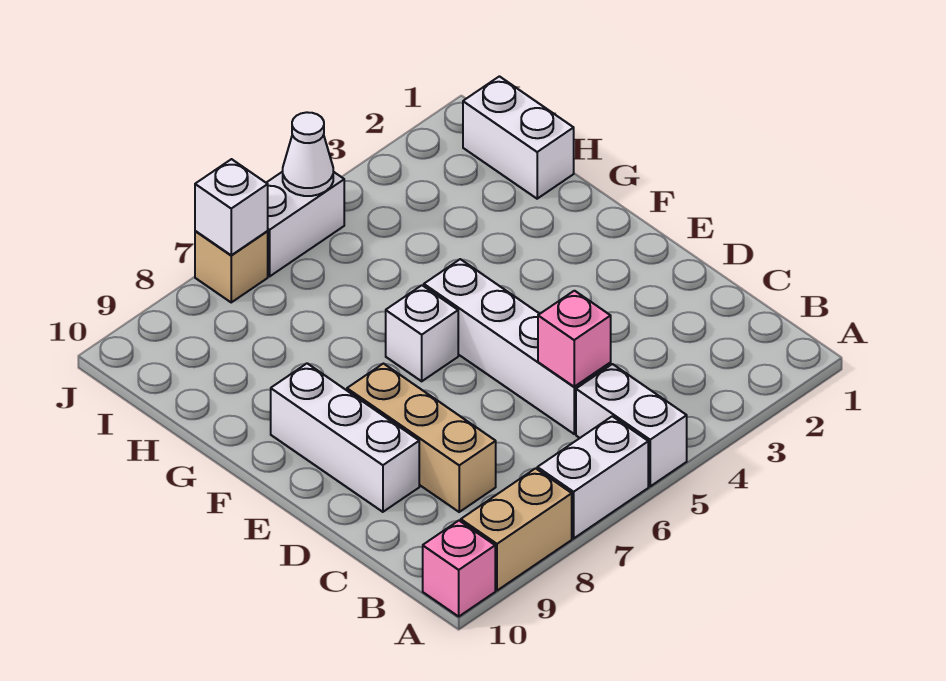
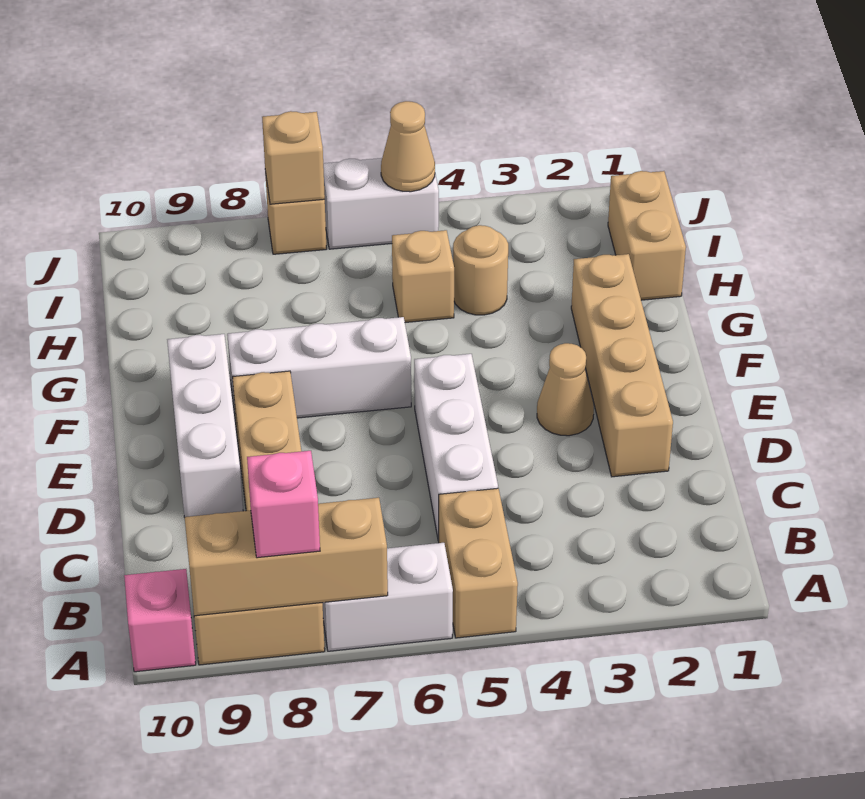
white brick A5:B5 level 1 -> tan brick A5:B5 level 1
none -> tan brick A7:A9 level 2
white brick C5:F5 level 1 -> white brick C5:E5 level 1
pink brick C5 level 2 -> pink brick A8 level 3
none -> tan brick D2:G2 level 1
none -> tan cone E3 level 1
white brick F6 level 1 -> white brick F6:F8 level 1
white brick H1:I1 level 1 -> tan brick H1:I1 level 1
none -> tan round brick H4 level 1
none -> tan brick H5 level 1
white cone J5 level 2 -> tan cone J5 level 2
white brick J7 level 2 -> tan brick J7 level 2

